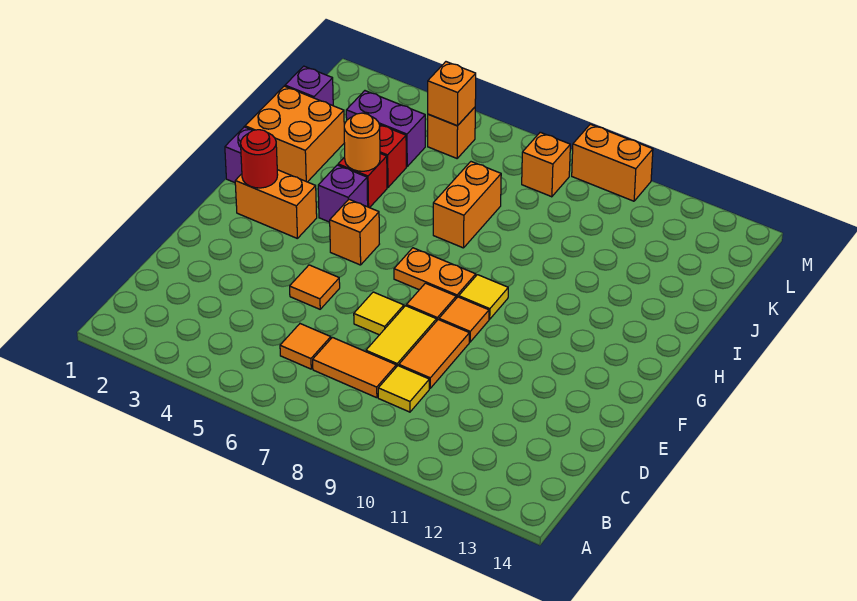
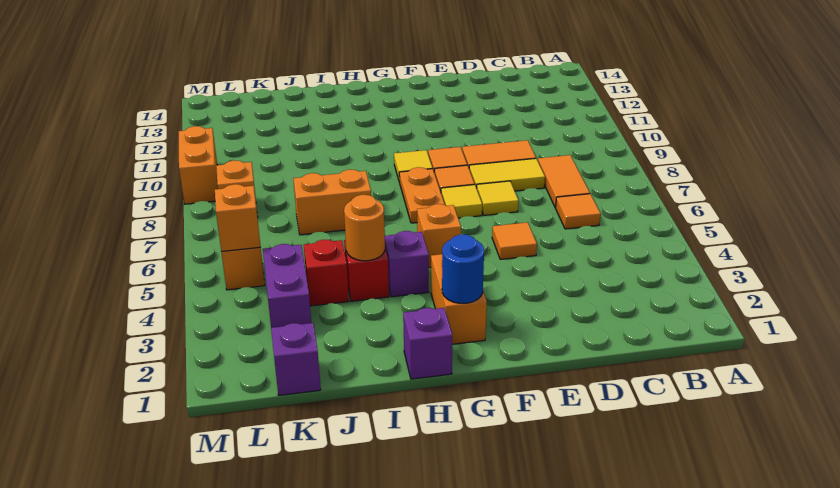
yellow tile C9 level 1 -> yellow tile F7 level 1
red round brick G2 level 2 -> blue round brick G2 level 2
orange brick I1:J2 level 1 -> none

